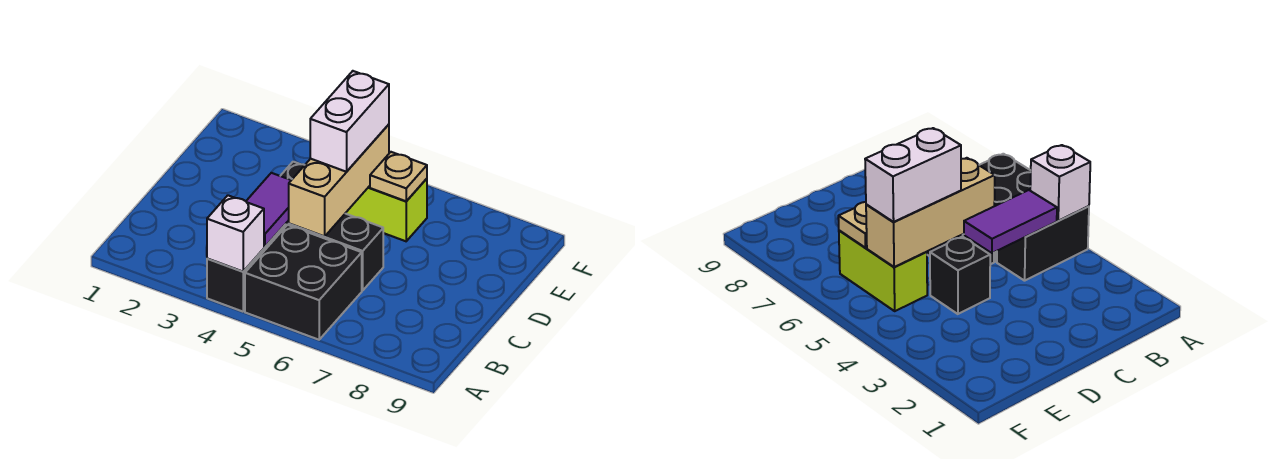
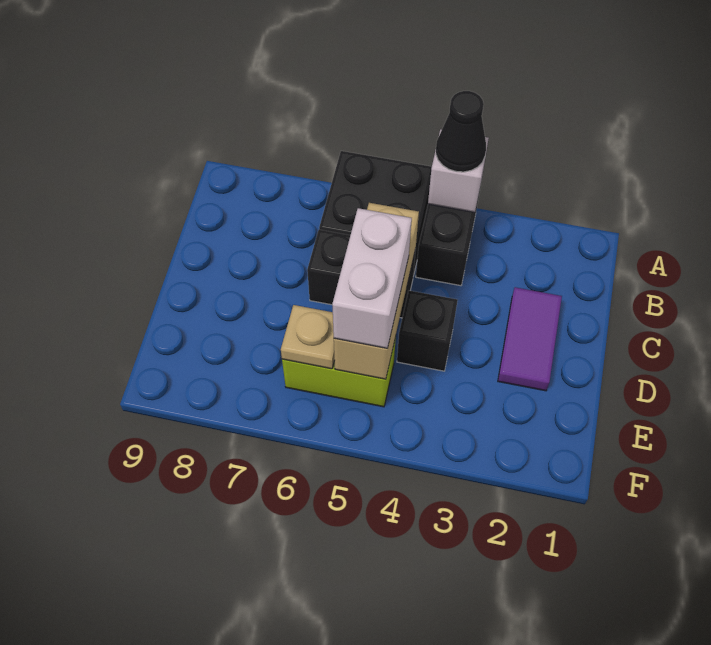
none -> black cone A4 level 3
purple tile B4:C4 level 2 -> purple tile C2:D2 level 1

